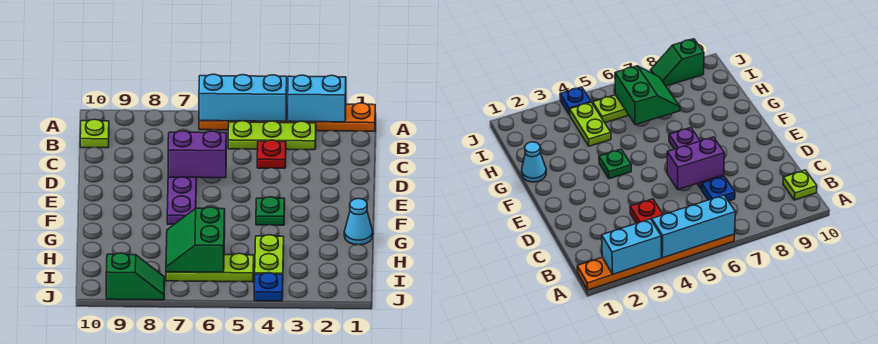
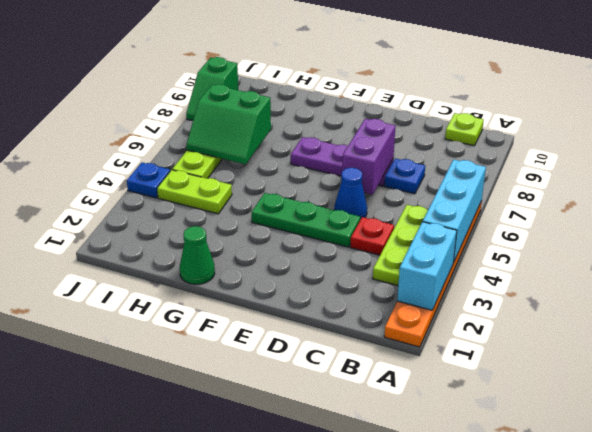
none -> blue cone D5 level 1
green plate F4 level 1 -> green plate D4:F4 level 1
cyan cone G1 level 1 -> green cone G1 level 1
green slope H6:I7 level 2 top 6 -> green slope H6:I7 level 2 top 7

